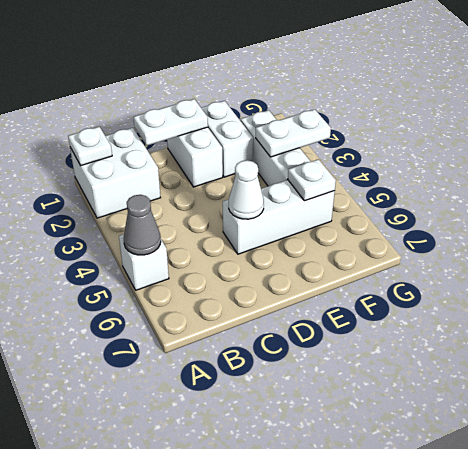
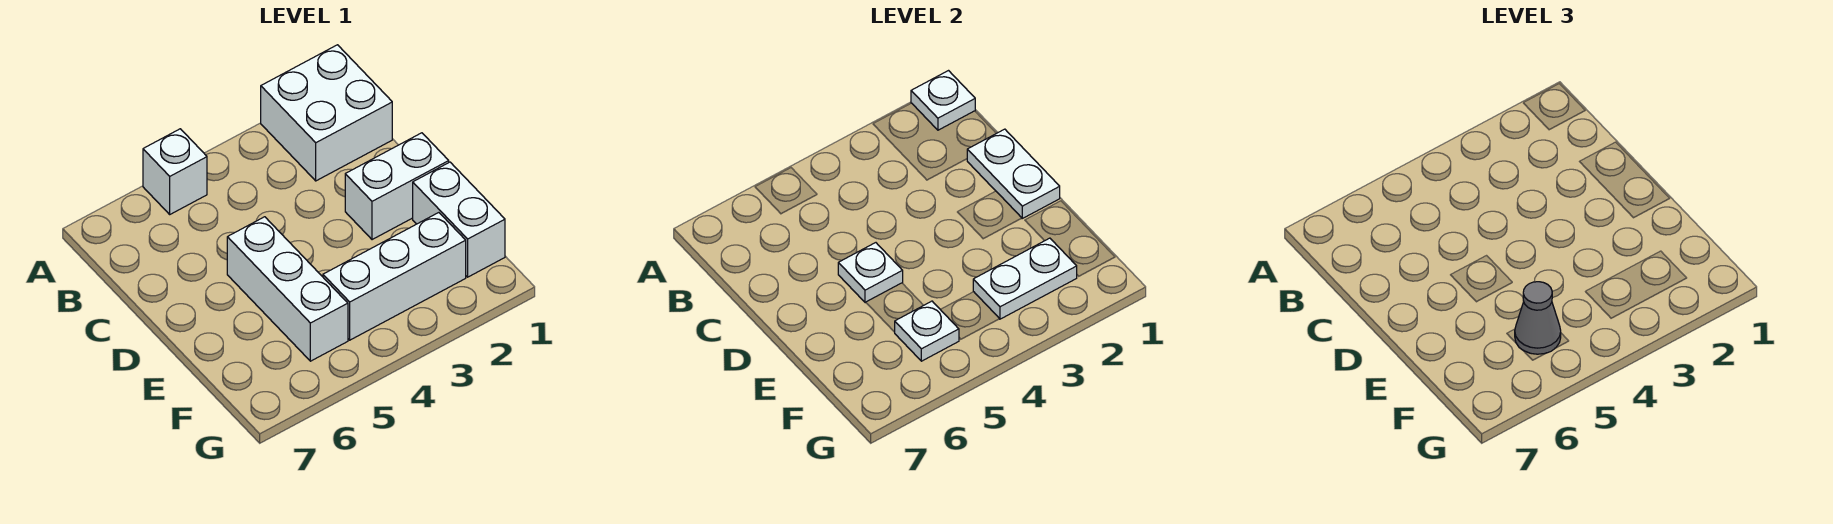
grey cone A5 level 2 -> grey cone F5 level 3
white cone D5 level 2 -> white plate D5 level 2
white brick E1:E2 level 1 -> white brick E1:F1 level 1
white plate F3:G3 level 2 -> white plate F2:F3 level 2

